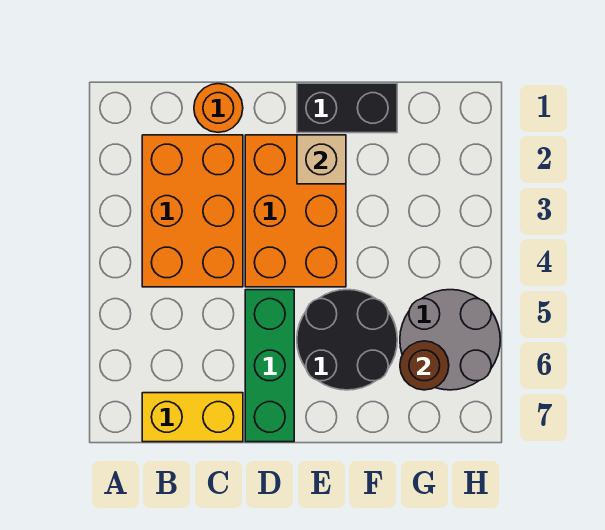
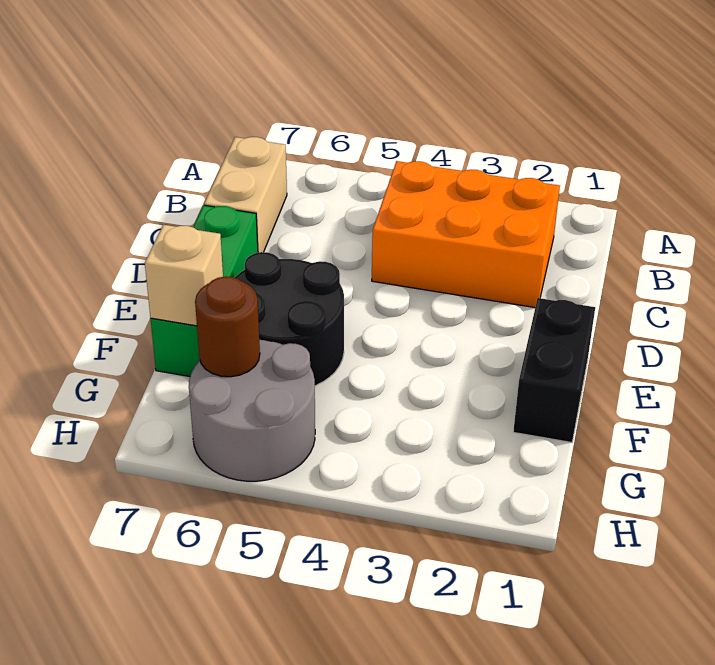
yellow brick B7:C7 level 1 -> tan brick B7:C7 level 1
orange round brick C1 level 1 -> none
orange brick D2:E4 level 1 -> none
green brick D5:D7 level 1 -> green brick D7:F7 level 1
tan brick E2 level 2 -> tan brick F7 level 2

